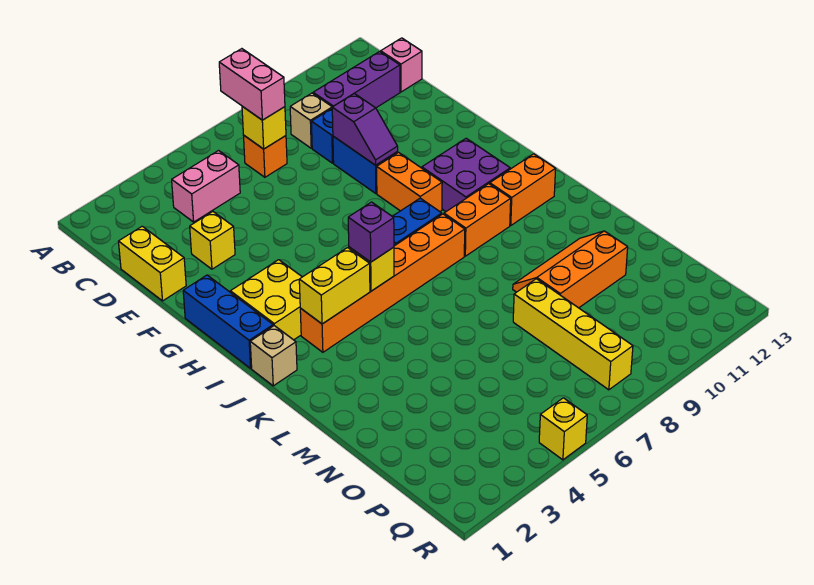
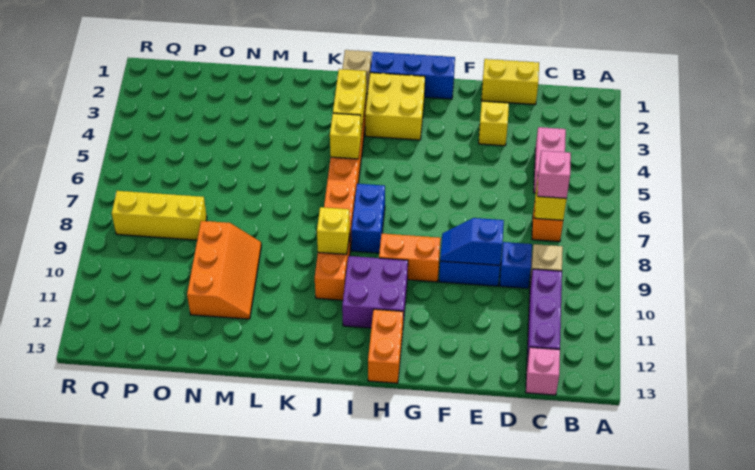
pink brick B7:C7 level 3 -> pink brick C7 level 3
purple slope E9:F9 level 2 top E -> blue slope E9:F9 level 2 top E
purple brick J5 level 3 -> none
orange brick J11:J12 level 1 -> orange brick H12:H13 level 1
yellow brick N8:Q8 level 1 -> yellow brick O8:Q8 level 1
yellow brick R5 level 1 -> yellow brick J9 level 2

